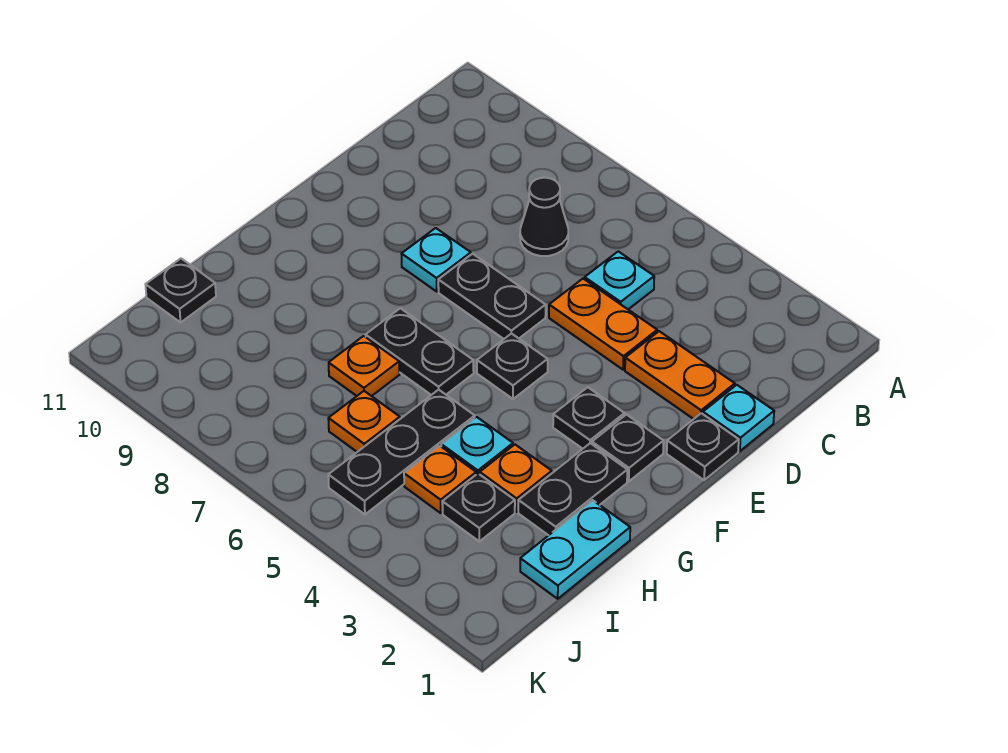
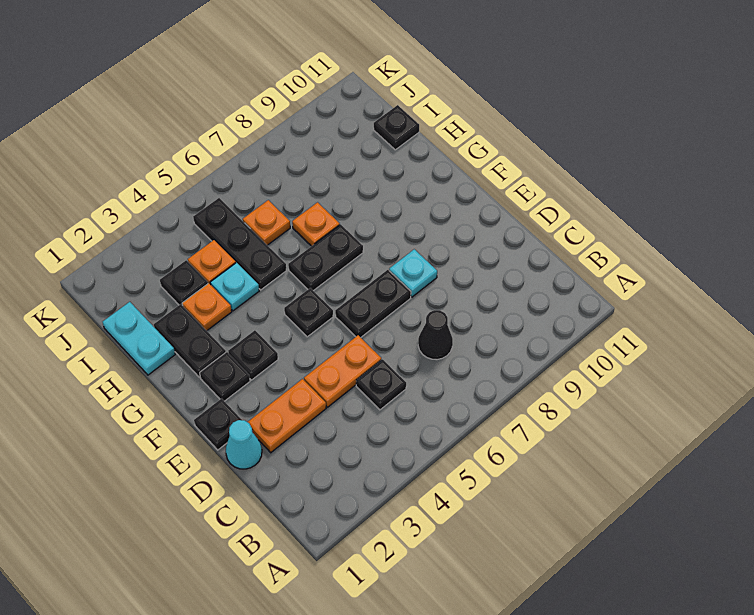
cyan plate C5 level 1 -> black plate C5 level 1
cyan plate D1 level 1 -> cyan cone D1 level 1

